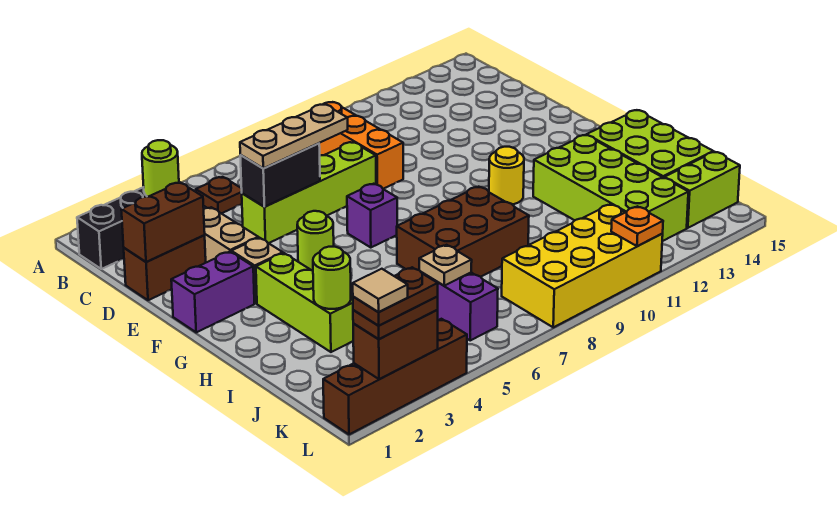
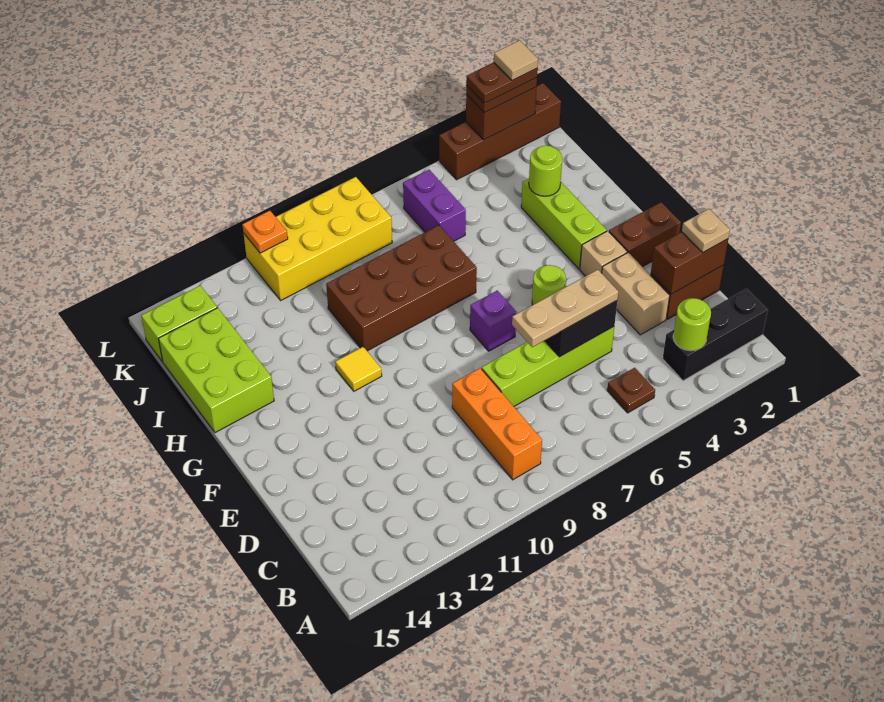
purple brick F1:F2 level 1 -> brown brick F1:F2 level 1
yellow round brick G11 level 1 -> yellow tile G11 level 1
brown brick H7:I9 level 1 -> brown brick H7:I10 level 1
lime brick H12:K13 level 1 -> none
tan plate J6 level 2 -> tan plate D1 level 3

